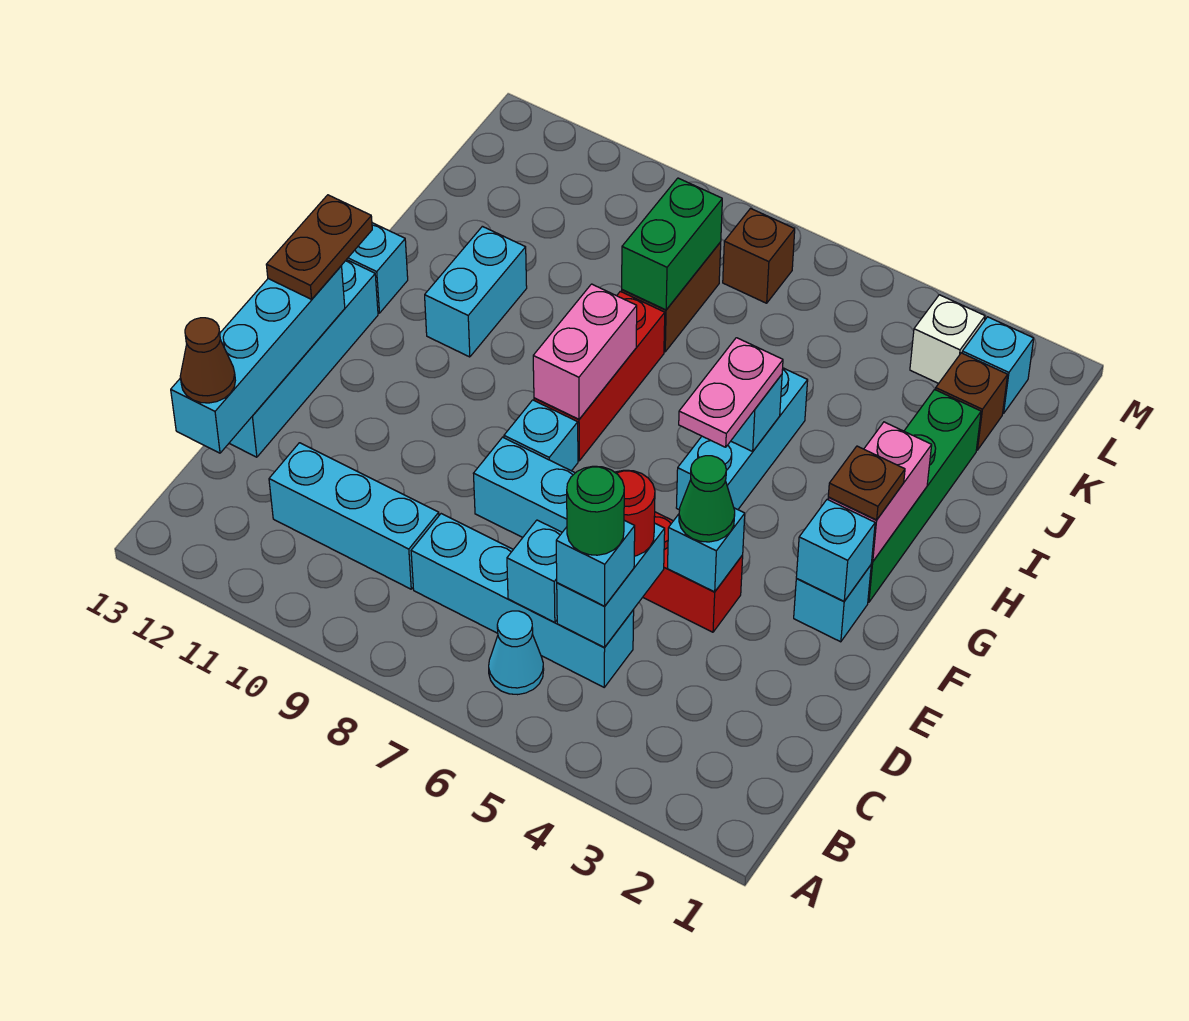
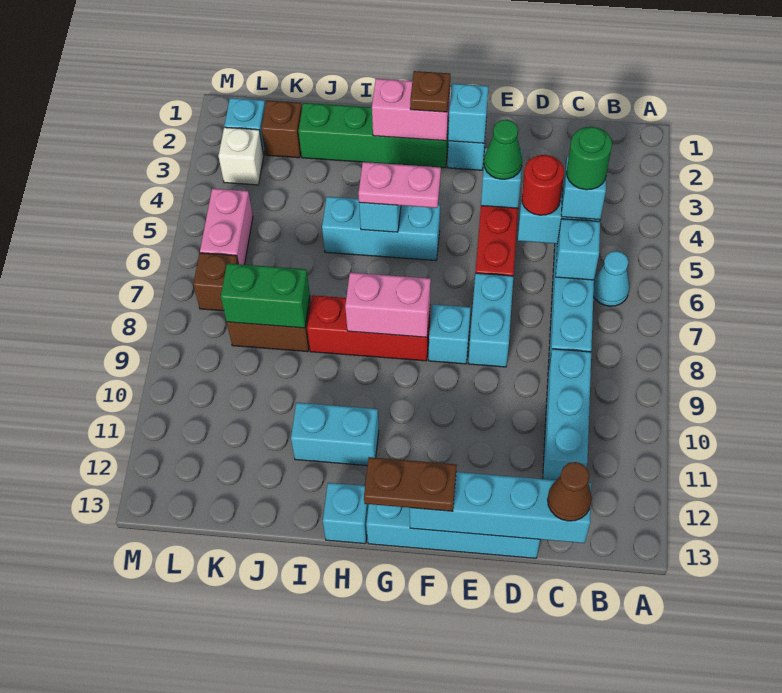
none -> pink brick L5:L6 level 1

